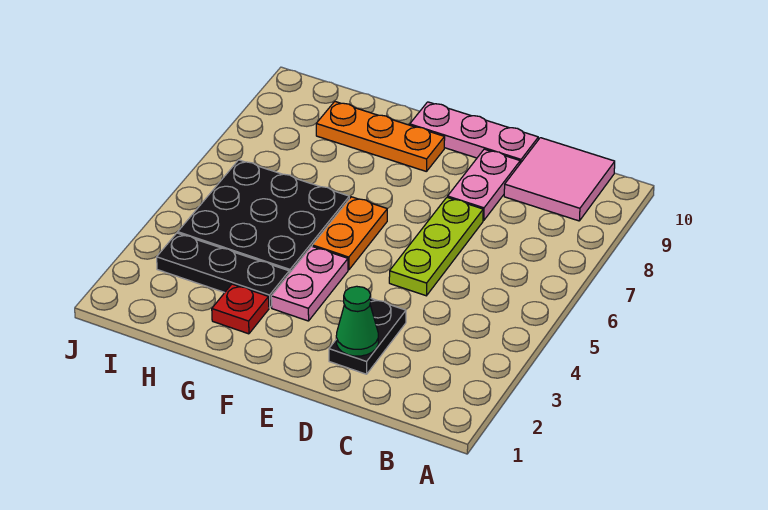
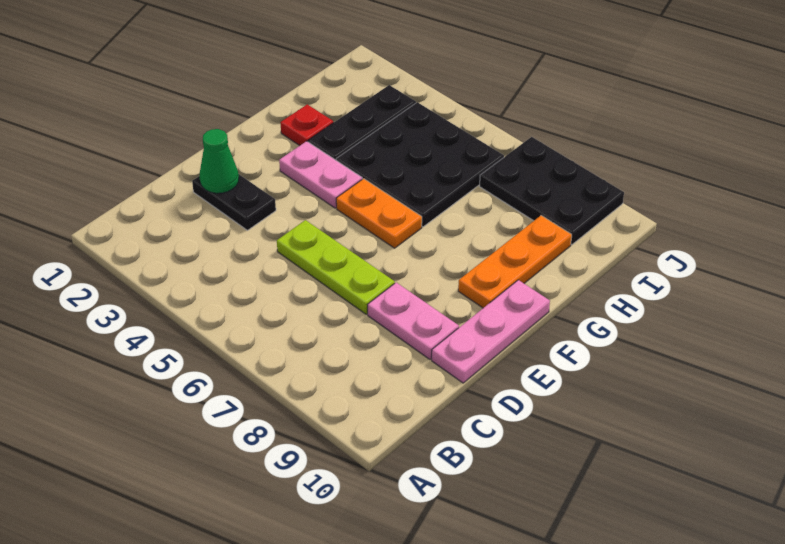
pink tile B9:C10 level 1 -> none
none -> black plate I7:J9 level 1

